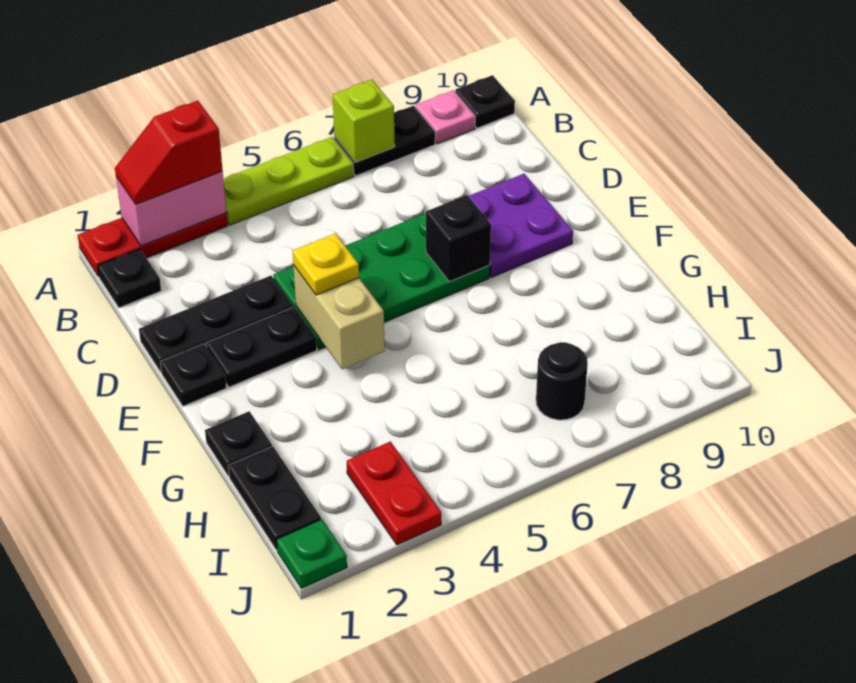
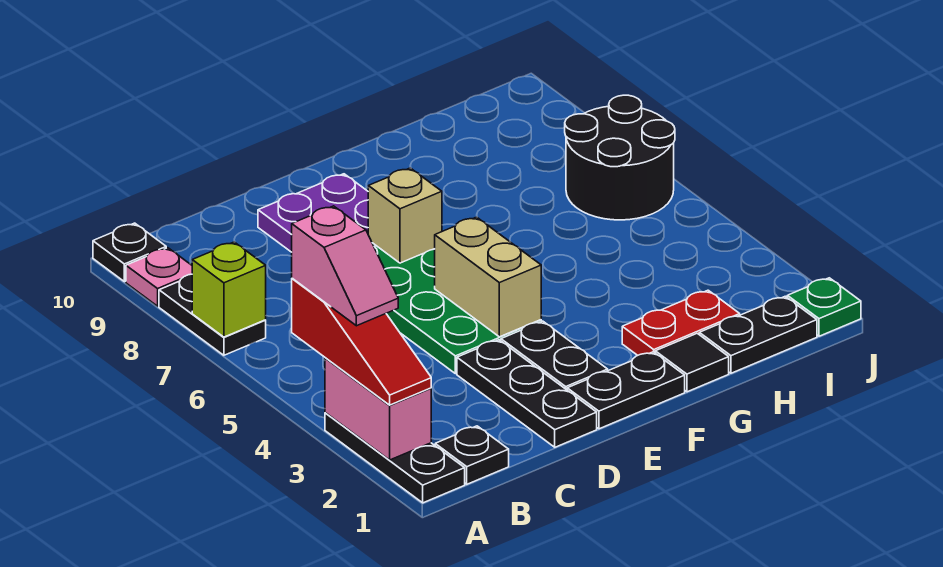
red plate A1:A3 level 1 -> black plate A1:A3 level 1
red slope A2:A3 level 3 top 3 -> red slope A2:A4 level 3 top 4
none -> pink slope A3:A4 level 4 top 4
lime plate A4:A6 level 1 -> none
black plate E1 level 1 -> black plate E1:F1 level 1
tan brick E4:F4 level 2 -> tan brick E4:E5 level 2
yellow plate E4 level 3 -> none
black brick E7 level 2 -> tan brick E7 level 2
black plate G1 level 1 -> black tile G1 level 1
red plate I3:J3 level 1 -> red plate G2:H2 level 1
black round brick I7 level 1 -> black round brick I6:J7 level 1

